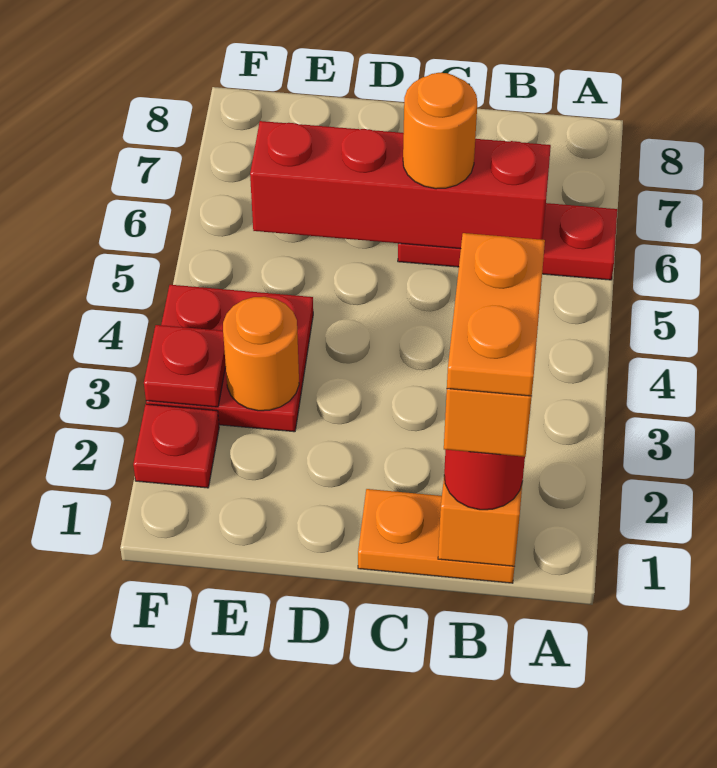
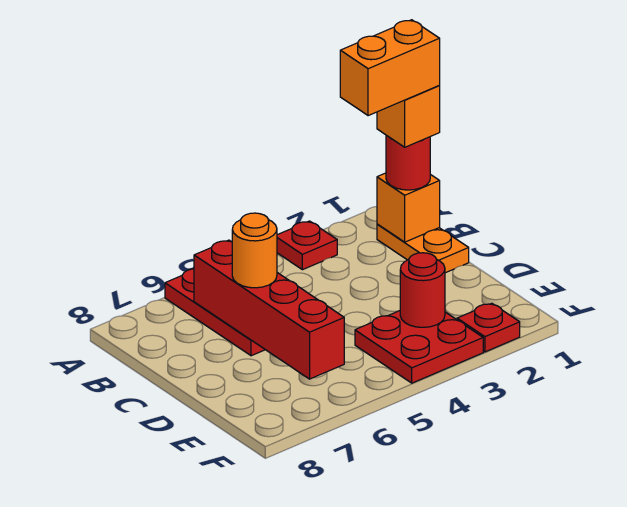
orange plate B1:B2 level 5 -> orange brick B1:B2 level 5
orange round brick E3 level 2 -> red round brick E3 level 2
red plate F3 level 2 -> red plate A3 level 1

